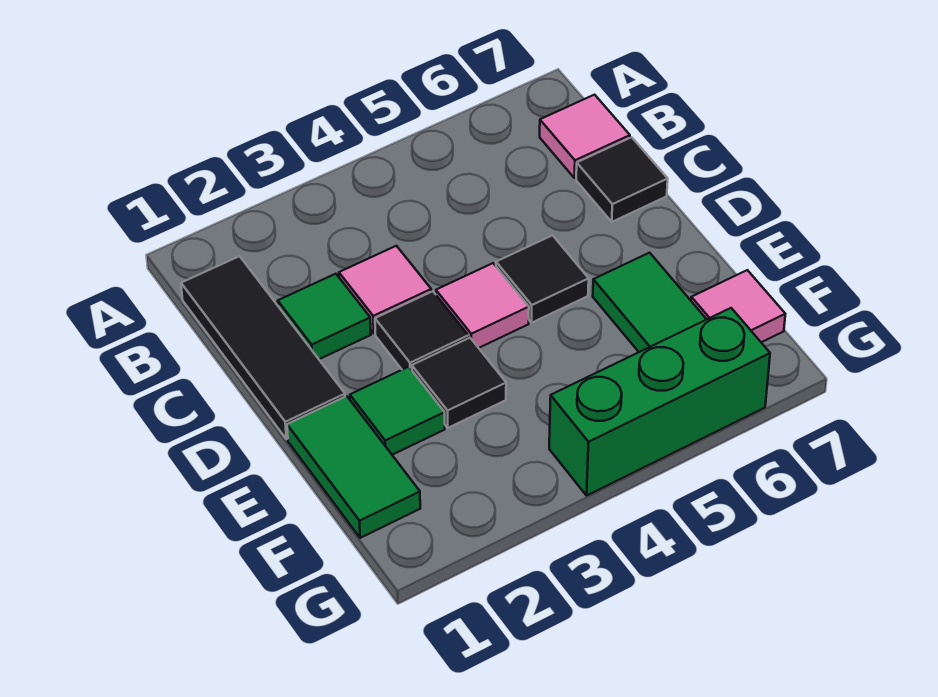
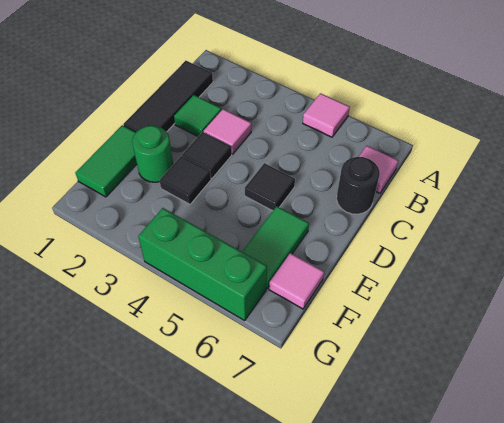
black tile C7 level 1 -> black round brick C7 level 1
pink tile D4 level 1 -> pink tile A5 level 1
green tile E2 level 1 -> green round brick E2 level 1

